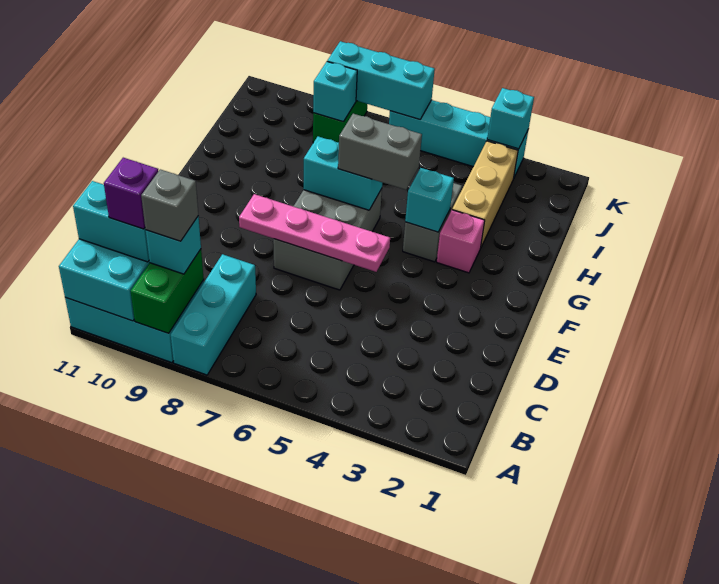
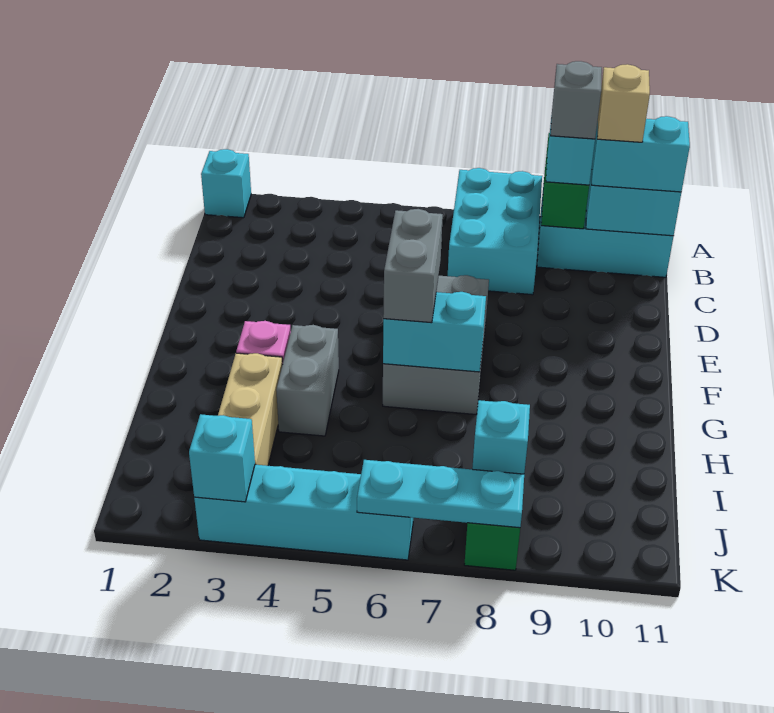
cyan brick A8:C8 level 1 -> cyan brick A7:C8 level 1
purple brick B10 level 4 -> tan brick B10 level 4
pink plate E5:E8 level 2 -> none
cyan brick G4 level 2 -> cyan brick A1 level 1
grey brick G5:G6 level 3 -> grey brick F6:G6 level 3
cyan brick K6:K8 level 2 -> cyan plate K6:K8 level 2

